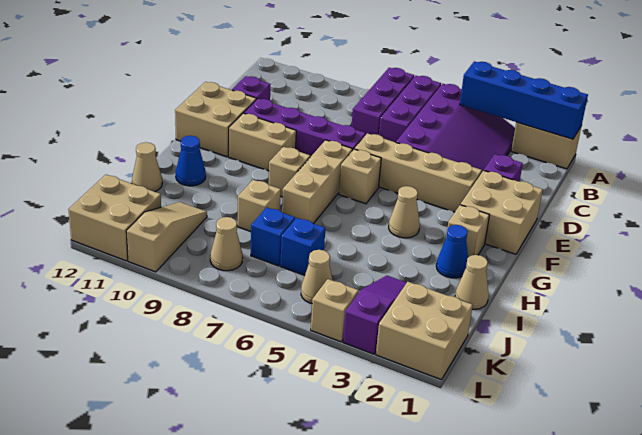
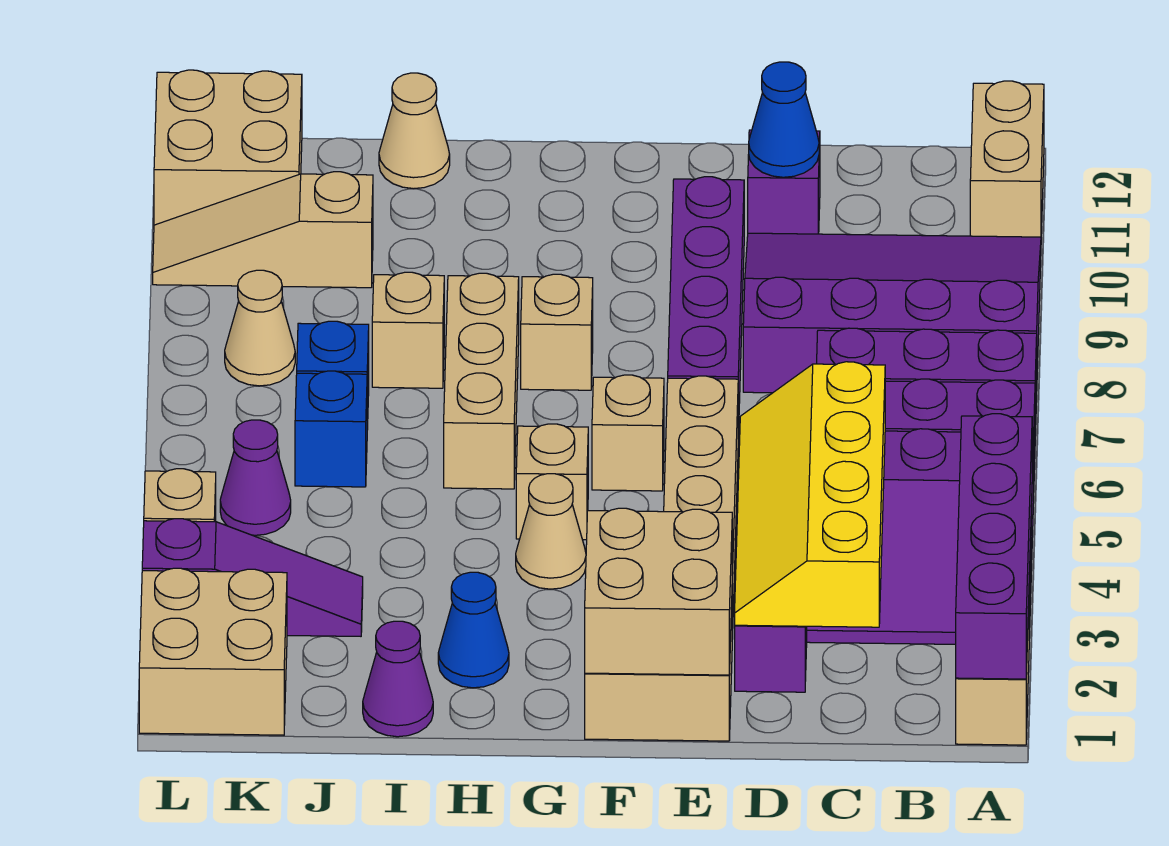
blue brick A1:A4 level 2 -> purple brick A1:A4 level 2
none -> purple slope A8:D10 level 1 top 8
none -> yellow slope C2:D5 level 2 top C
tan brick E11:F12 level 1 -> tan brick E1:F2 level 2
tan brick F7:H7 level 1 -> tan brick H6:H8 level 1
tan brick F9:F10 level 1 -> tan brick A11:A12 level 1
tan brick G2 level 1 -> tan brick G5 level 1
blue cone H11 level 1 -> blue cone D11 level 2
tan cone I1 level 1 -> purple cone I1 level 1
tan slope J10:L10 level 1 top L -> tan slope J10:L10 level 1 top J
tan cone K5 level 1 -> purple cone K5 level 1

